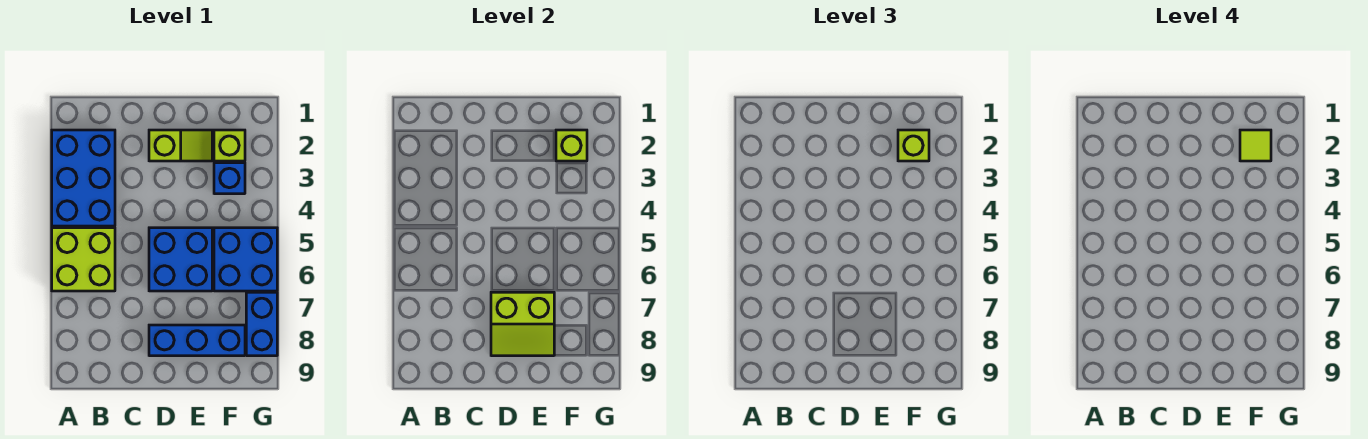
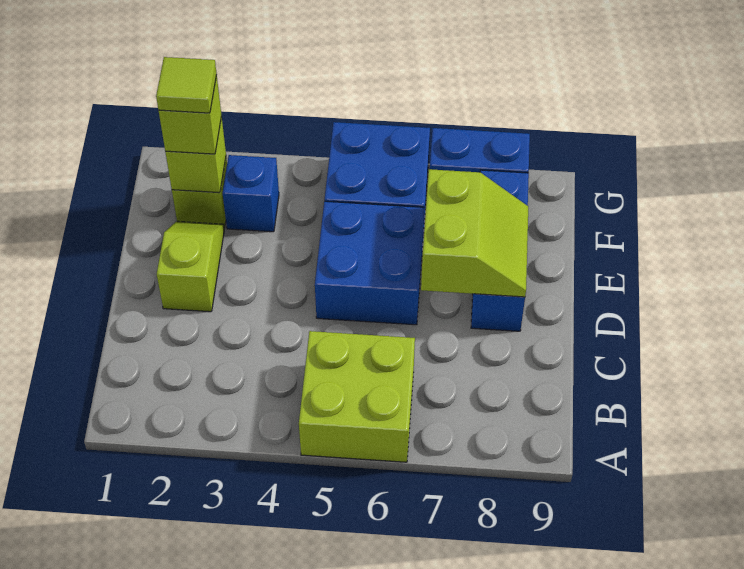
blue brick A2:B4 level 1 -> none

